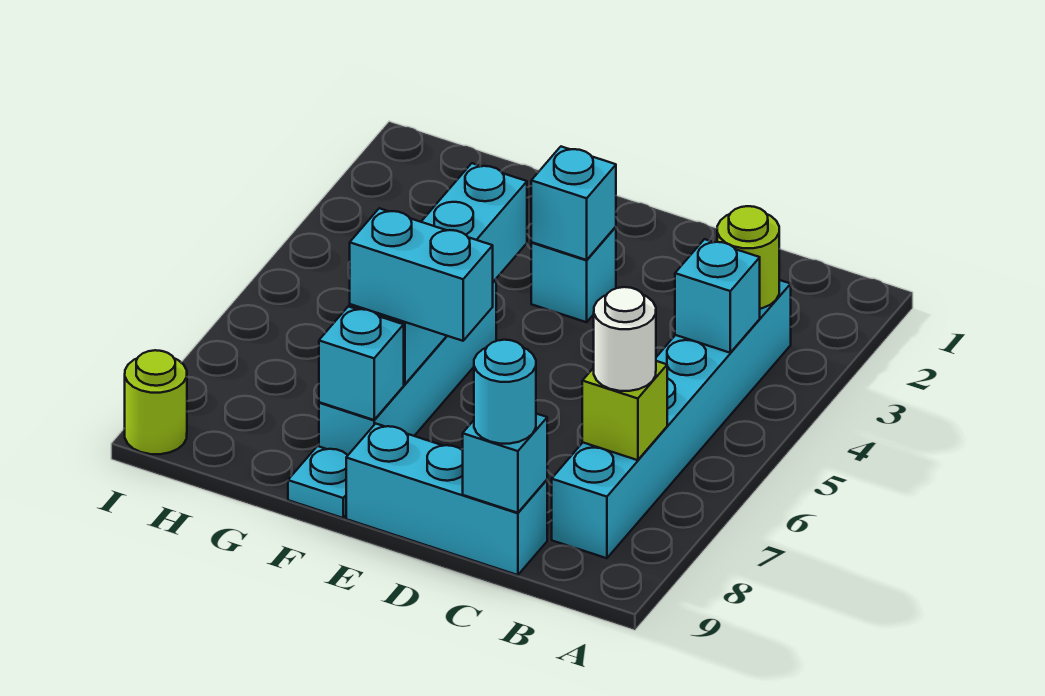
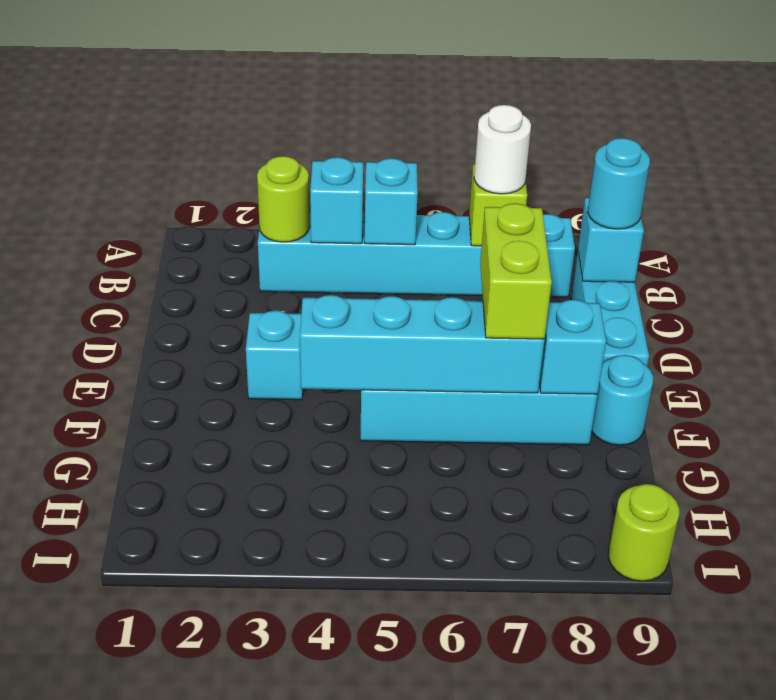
cyan brick E3 level 2 -> cyan brick B5 level 2
cyan brick E7:F7 level 3 -> lime brick E7:F7 level 3
cyan plate F9 level 1 -> cyan round brick F9 level 1

